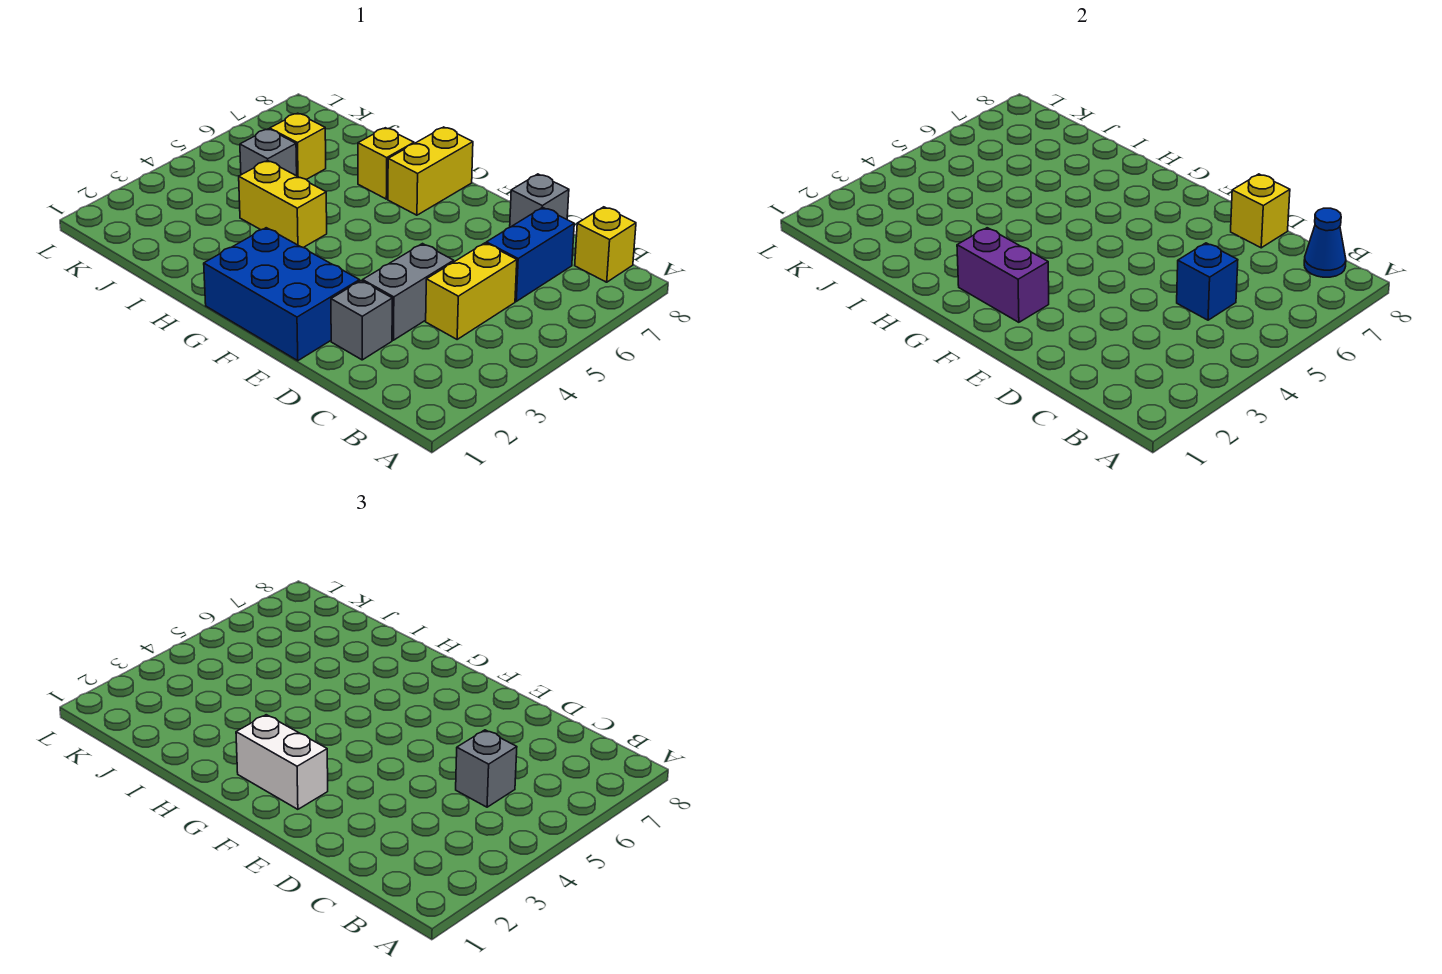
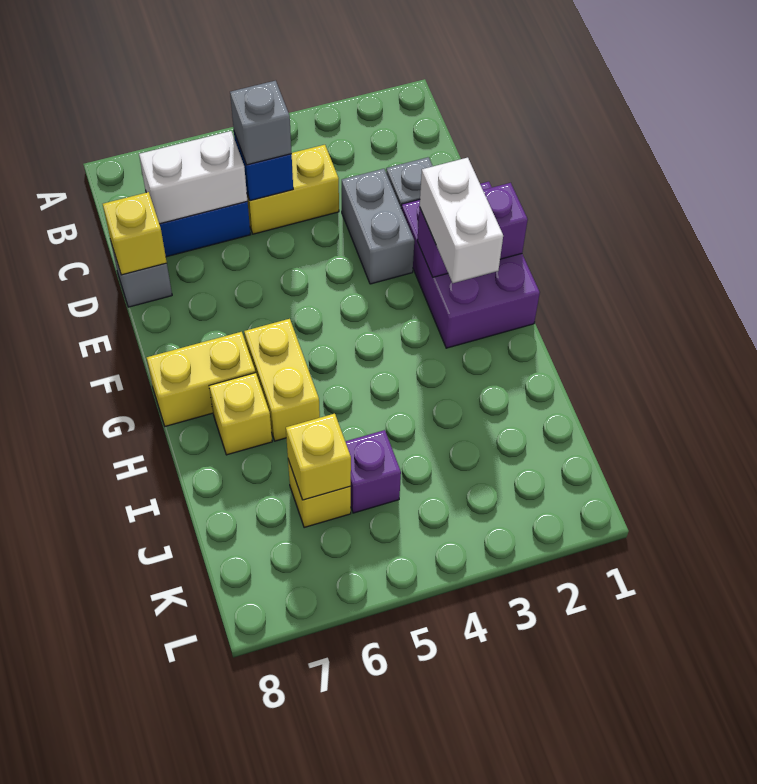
yellow brick B8 level 1 -> yellow brick J6 level 2
blue cone B8 level 2 -> none
none -> white brick C6:C7 level 2
grey brick D3:D4 level 1 -> grey brick D3:E3 level 1
blue brick E1:G2 level 1 -> purple brick E1:G2 level 1
purple brick F2:G2 level 2 -> purple brick F1:F2 level 2
yellow brick H4:I4 level 1 -> yellow brick G6:H6 level 1
grey brick J5 level 1 -> purple brick J5 level 1

